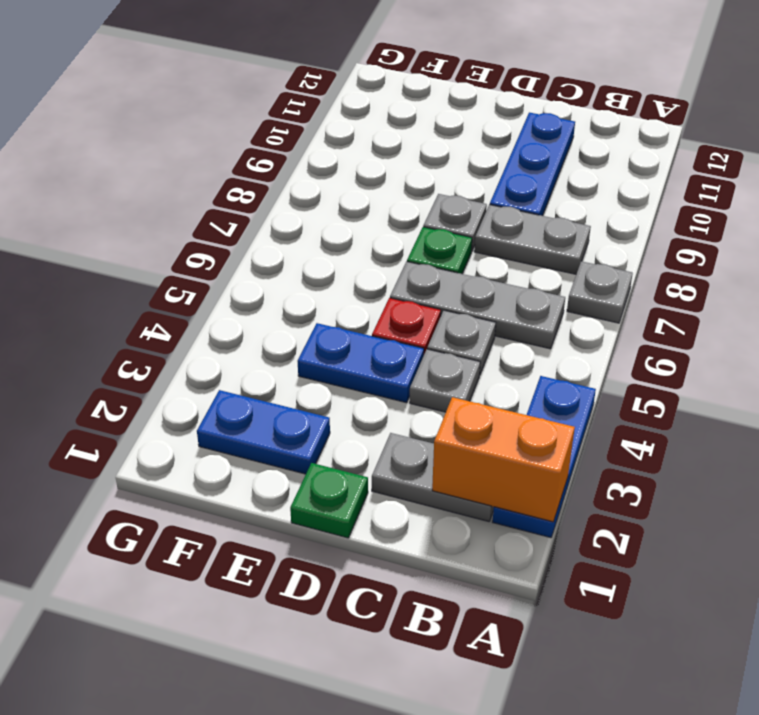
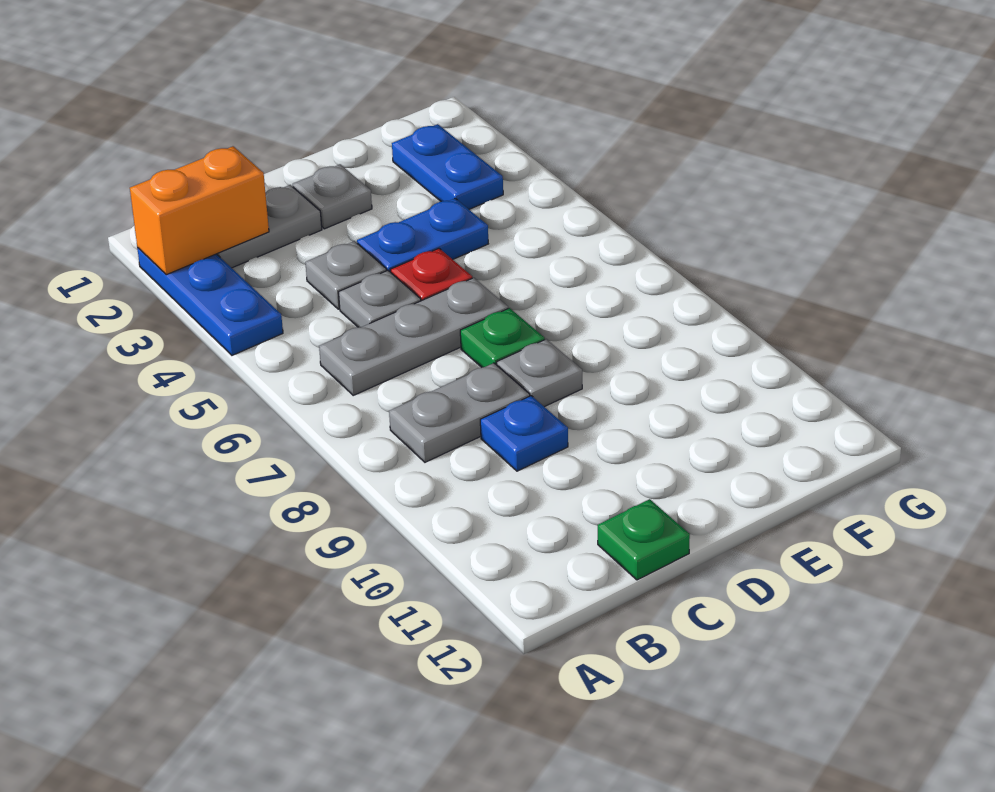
grey plate A7 level 1 -> grey plate D2 level 1
blue plate C9:C11 level 1 -> blue plate C9 level 1
green plate D1 level 1 -> green plate C12 level 1
blue plate E2:F2 level 1 -> blue plate F2:F3 level 1

